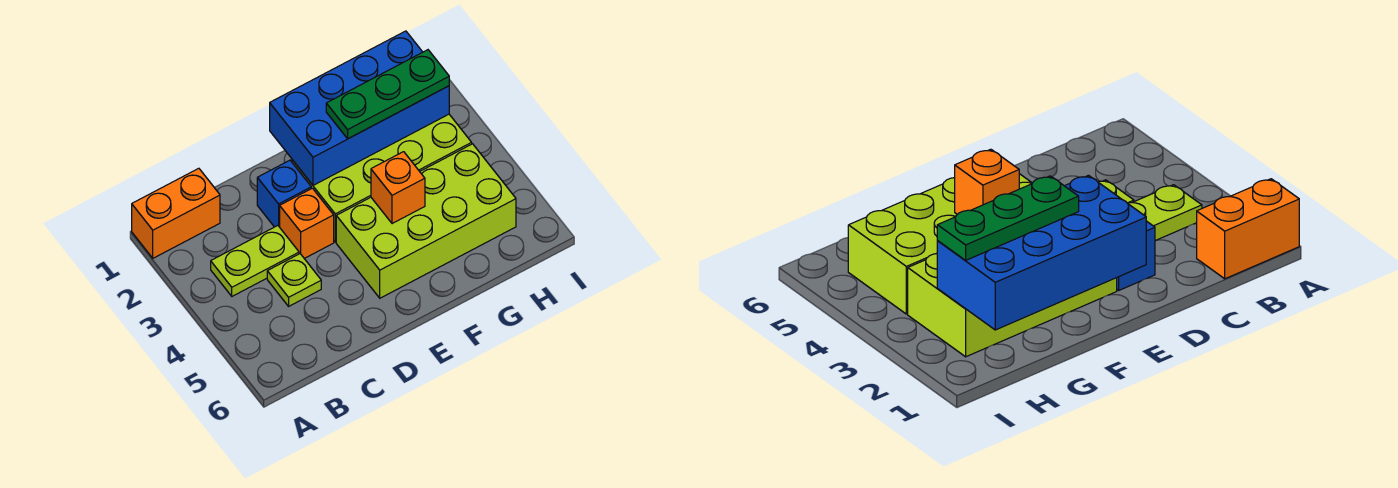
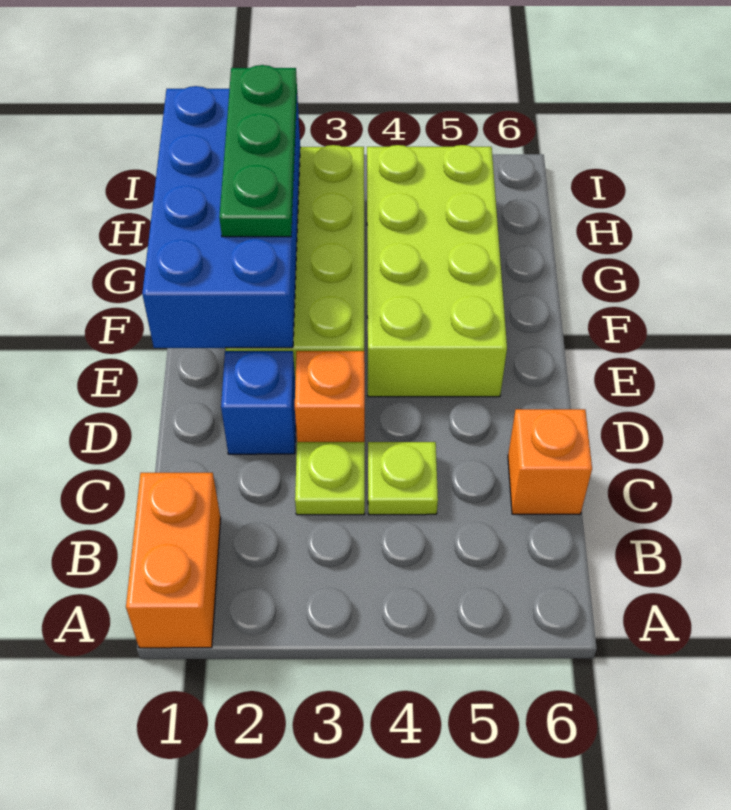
lime plate B3:C3 level 1 -> lime plate C3 level 1
orange brick F4 level 2 -> orange brick C6 level 1

